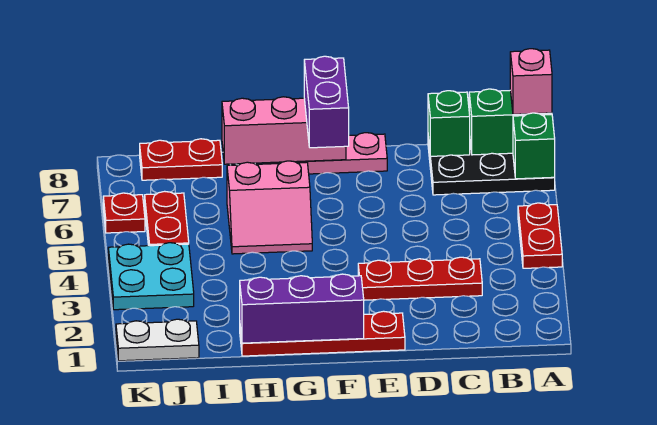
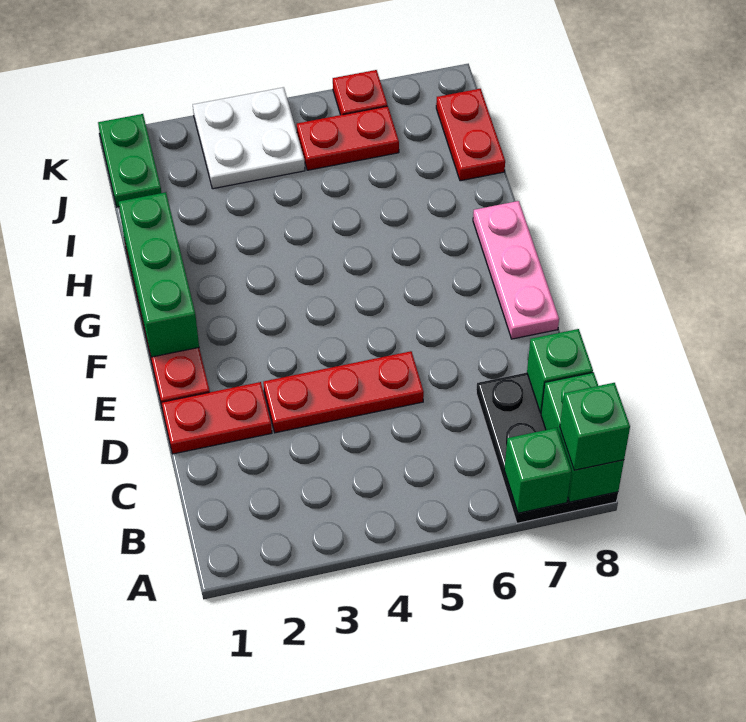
red plate A4:A5 level 1 -> red plate D1:D2 level 1
pink brick A8 level 3 -> green brick A8 level 3
red plate C3:E3 level 1 -> red plate D3:D5 level 1
purple brick F1:H1 level 2 -> green brick F1:H1 level 2
purple brick F7:F8 level 3 -> none
pink brick F8:H8 level 2 -> none
pink slope G5:H6 level 1 top 6 -> none
white plate J1:K1 level 1 -> green plate J1:K1 level 1
cyan plate J3:K4 level 1 -> white plate J3:K4 level 1

